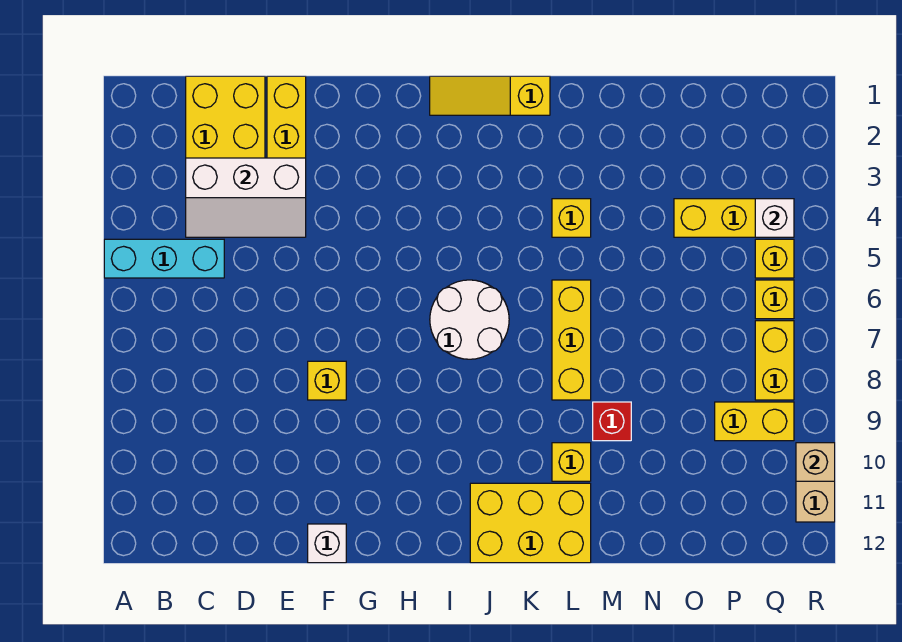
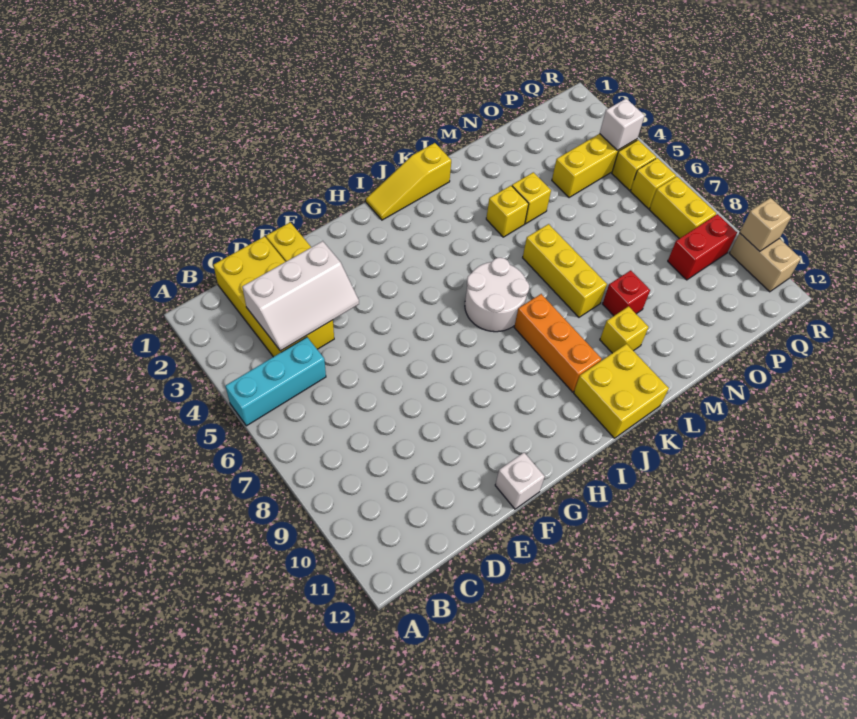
yellow brick F8 level 1 -> yellow brick M4 level 1
none -> orange brick J8:J10 level 1
yellow brick J11:L12 level 1 -> yellow brick J11:K12 level 1
yellow brick P9:Q9 level 1 -> red brick P9:Q9 level 1

